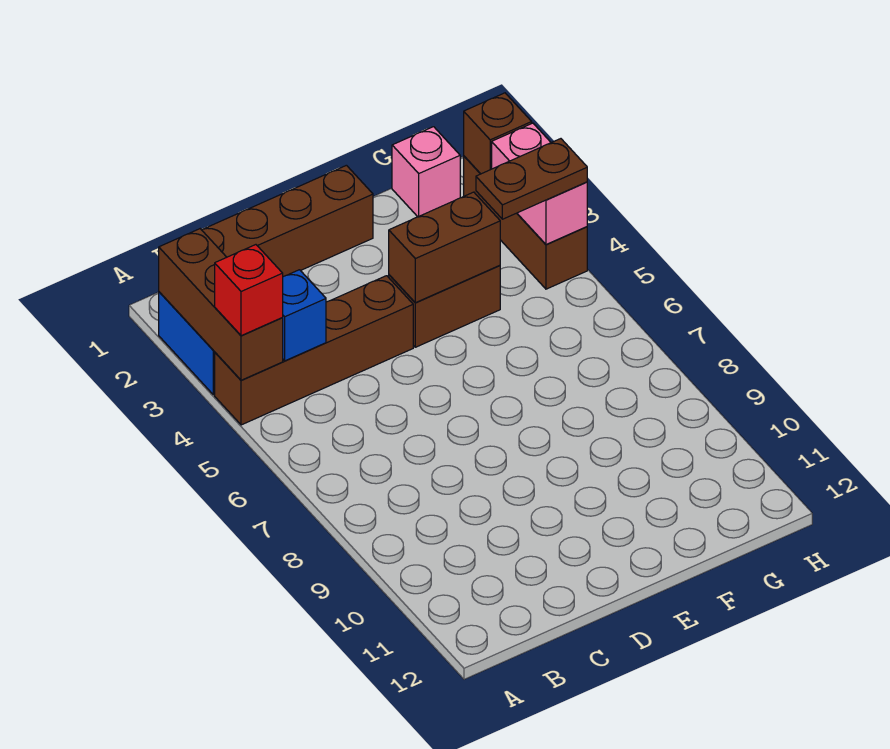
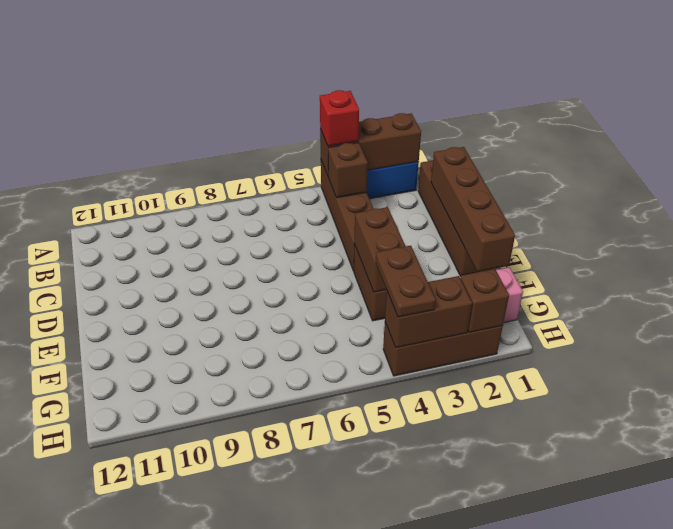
blue brick B4 level 2 -> brown brick B4 level 2
none -> brown brick C1:F1 level 2
pink brick H3:H4 level 2 -> brown brick H3:H4 level 2

